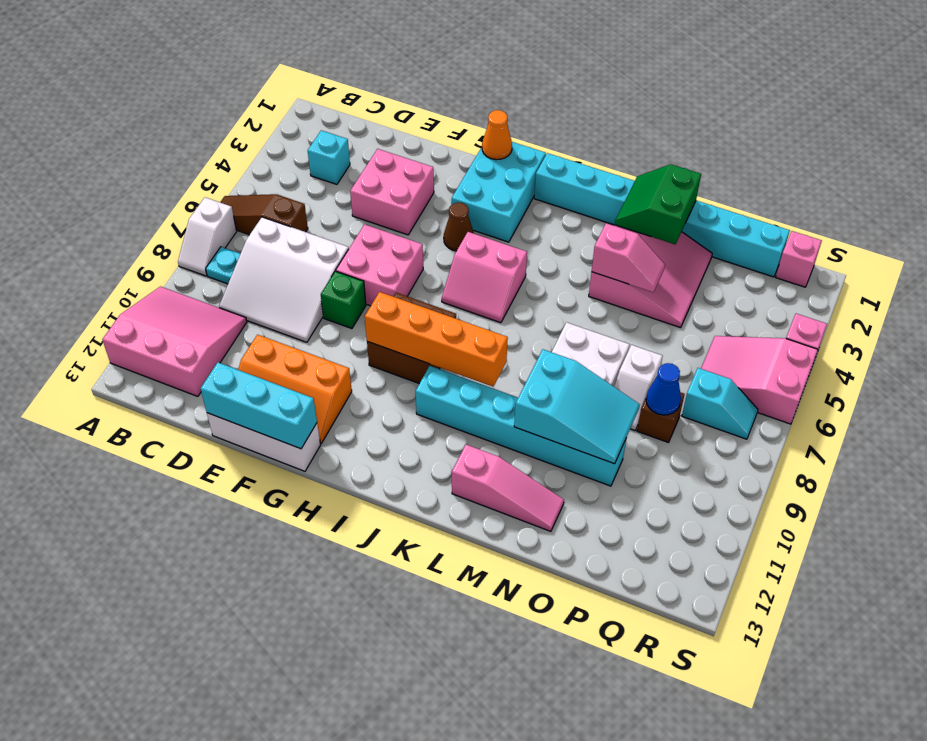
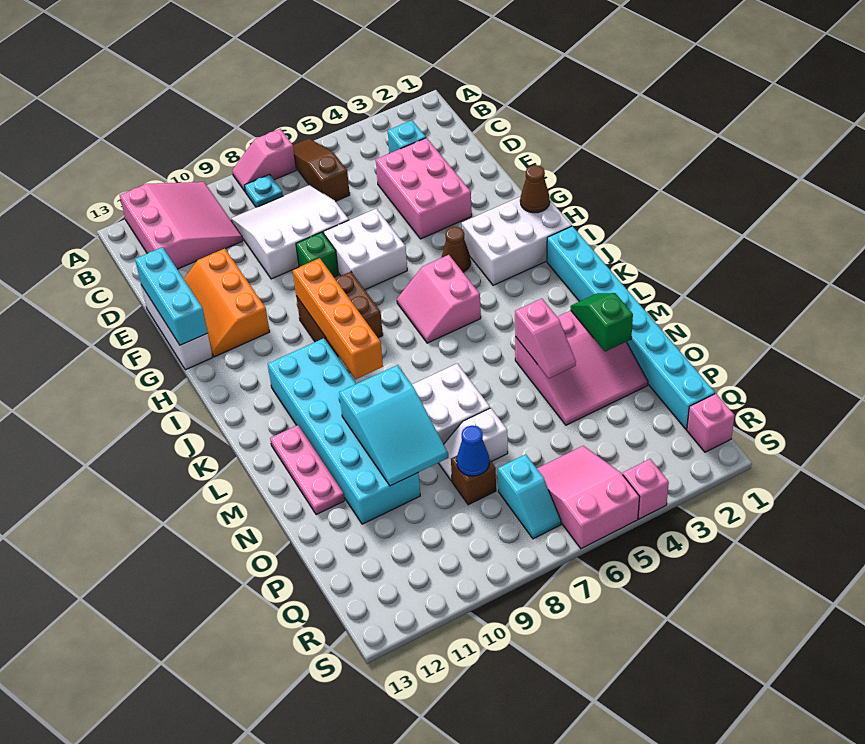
white slope A7:A8 level 1 top 7 -> pink slope A7:A8 level 1 top 7
white slope C7:E9 level 1 top 7 -> white slope C7:E9 level 1 top E
pink brick E3:F4 level 1 -> pink brick D3:F4 level 1
pink brick F6:G7 level 1 -> white brick F6:G7 level 1
cyan brick H1:I3 level 1 -> white brick H1:I3 level 1
orange cone H1 level 2 -> brown cone H1 level 2
cyan brick J10:O10 level 1 -> cyan brick J10:O11 level 1
pink slope L12:N12 level 1 top L -> pink plate L12:N12 level 1
green slope M1:N2 level 2 top N -> green slope M2:N2 level 2 top N

